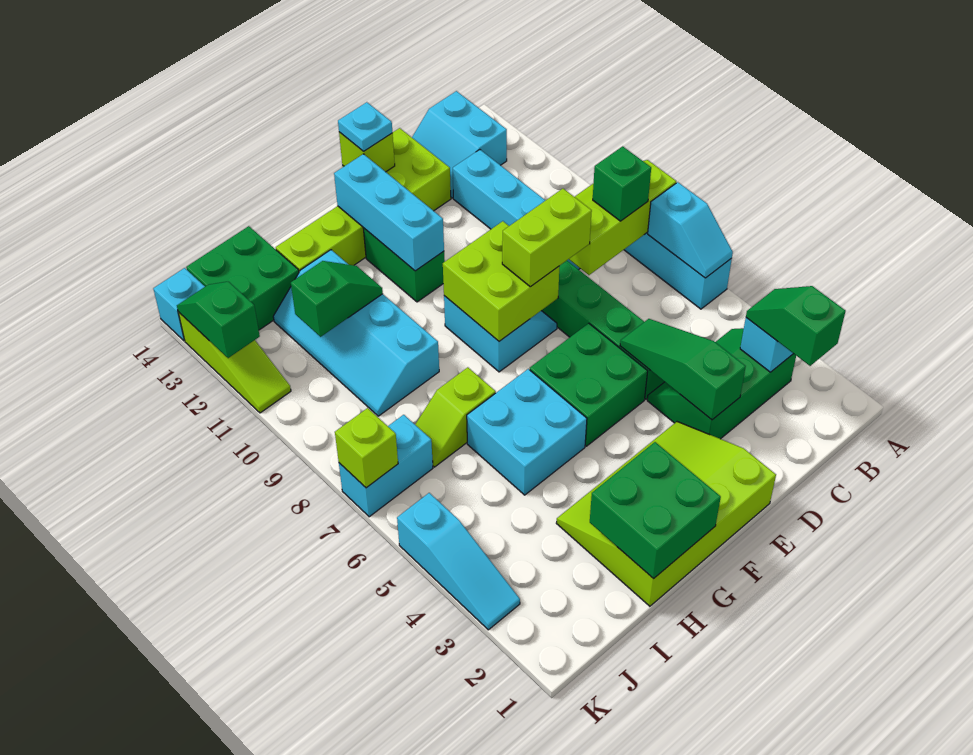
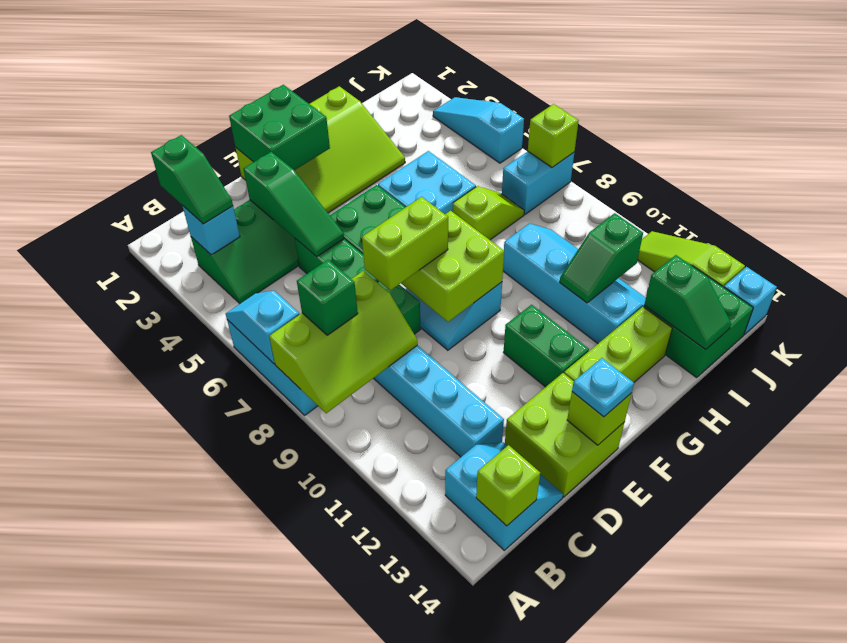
none -> lime brick B14 level 2
cyan brick F11:F13 level 2 -> none
green brick G1:H2 level 2 -> green brick E1:F2 level 2
green slope K12:K13 level 2 top 12 -> green slope I13:I14 level 2 top 13

